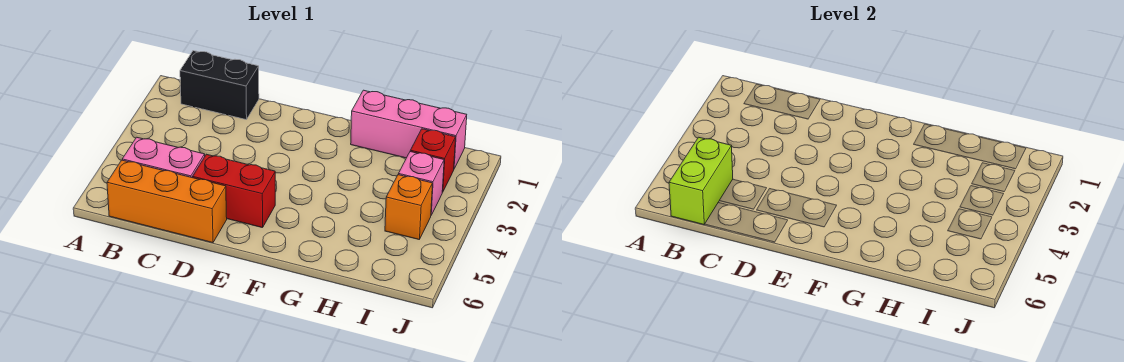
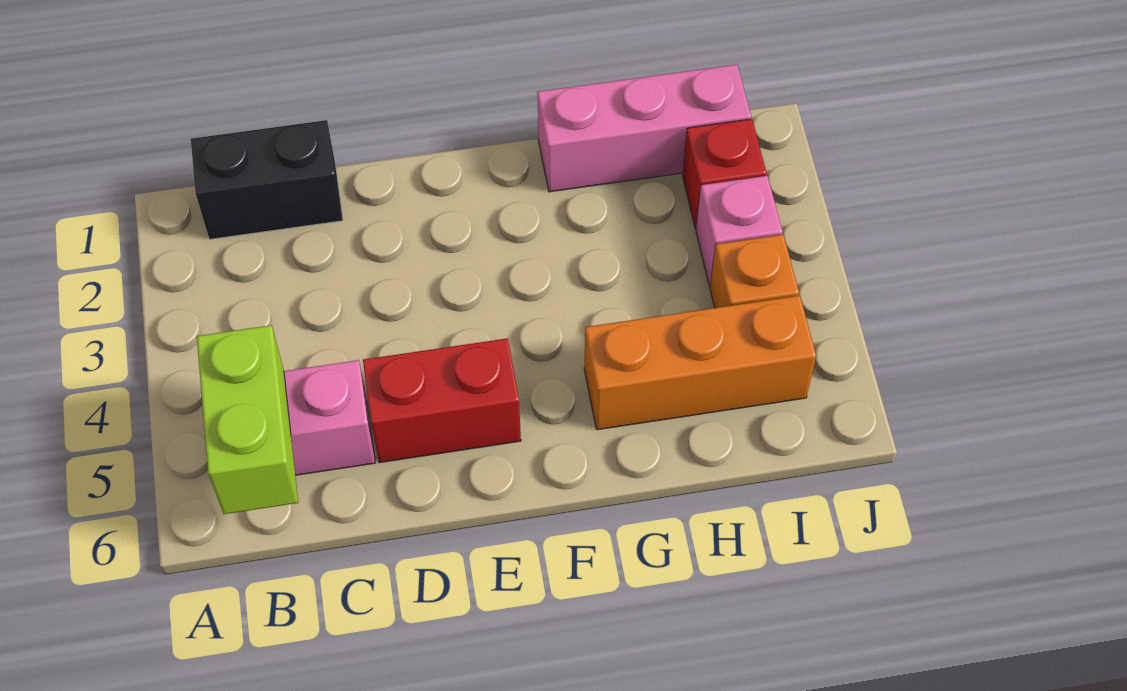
orange brick B6:D6 level 1 -> orange brick G5:I5 level 1

